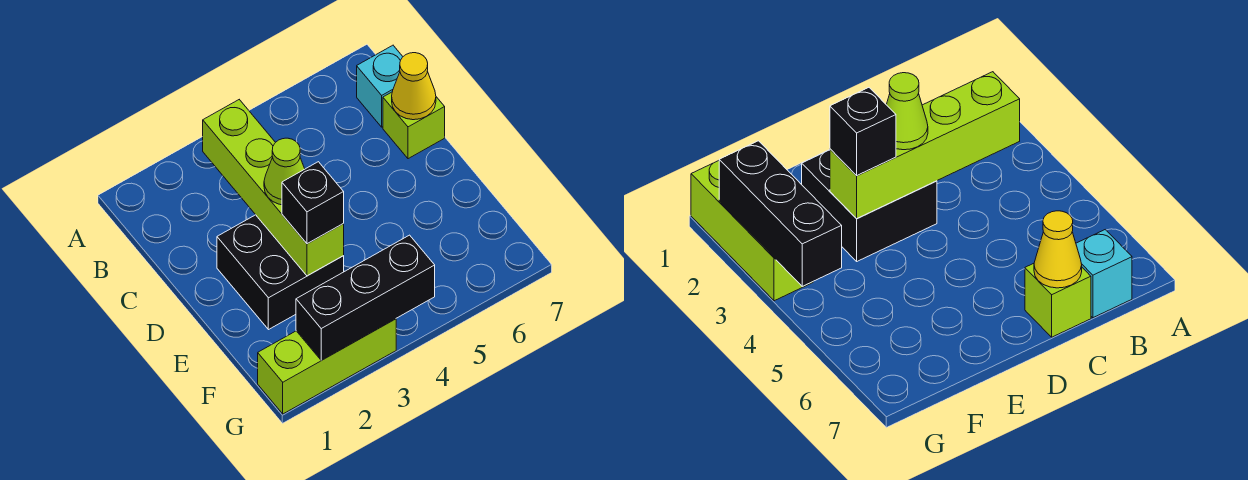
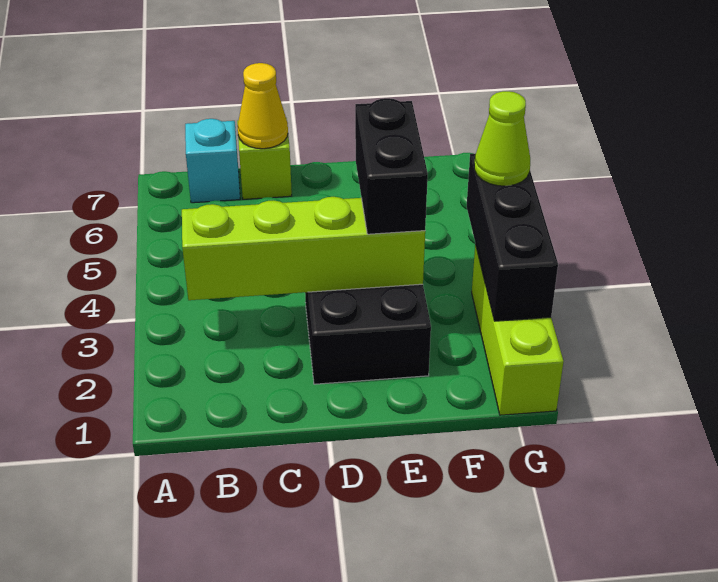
lime cone D3 level 3 -> lime cone G4 level 3
black brick E3 level 3 -> black brick E3:E4 level 3

